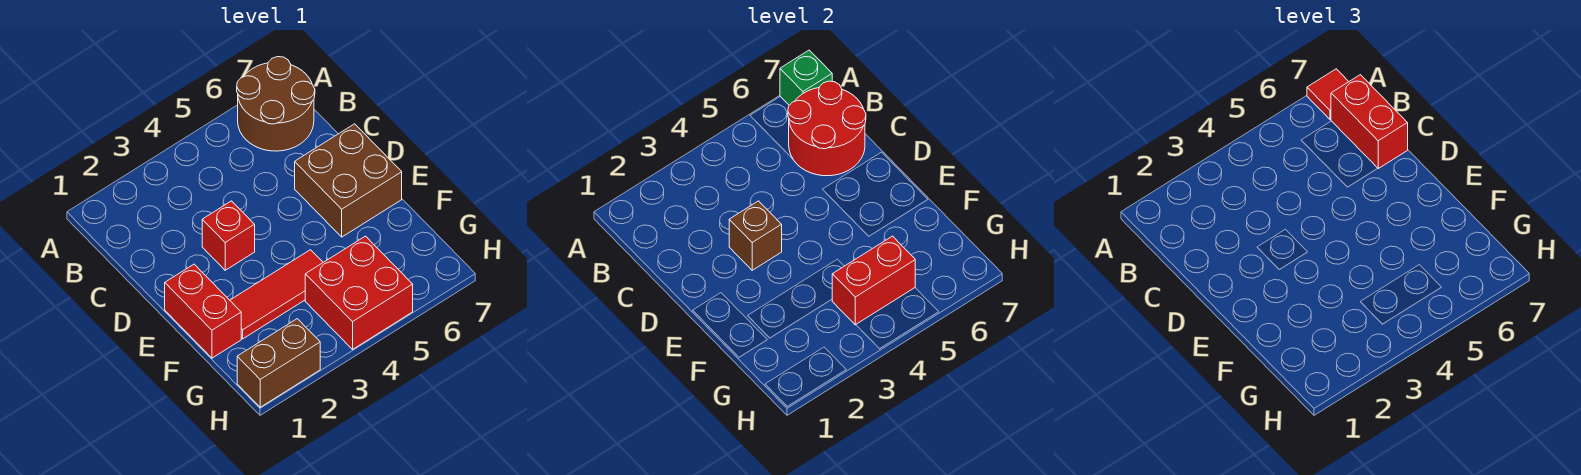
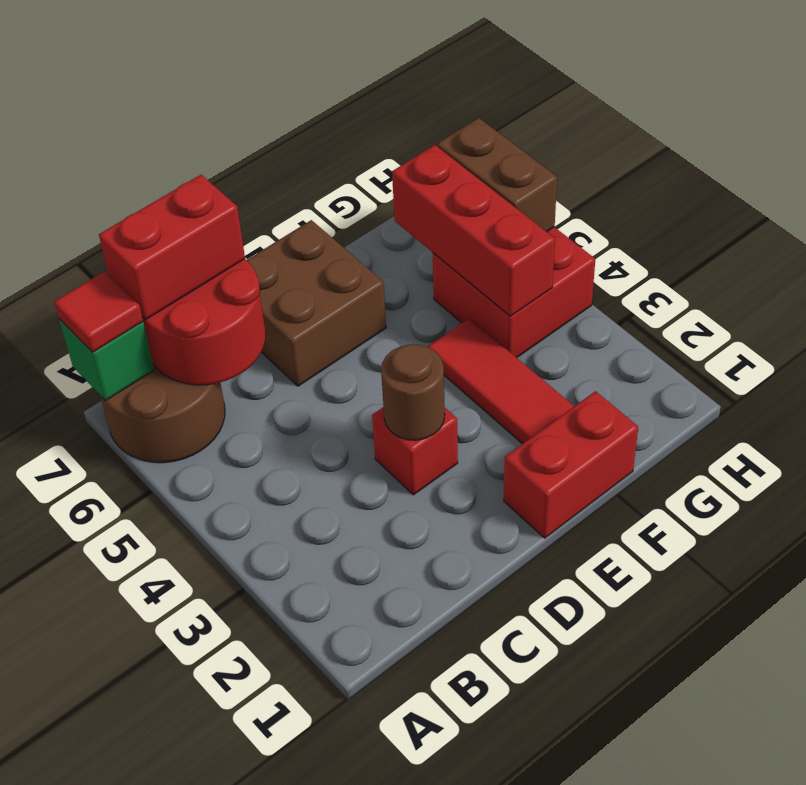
brown brick D3 level 2 -> brown round brick D3 level 2
red brick G4:G5 level 2 -> red brick G4:G6 level 2
brown brick H1:H2 level 1 -> brown brick H5:H6 level 2

